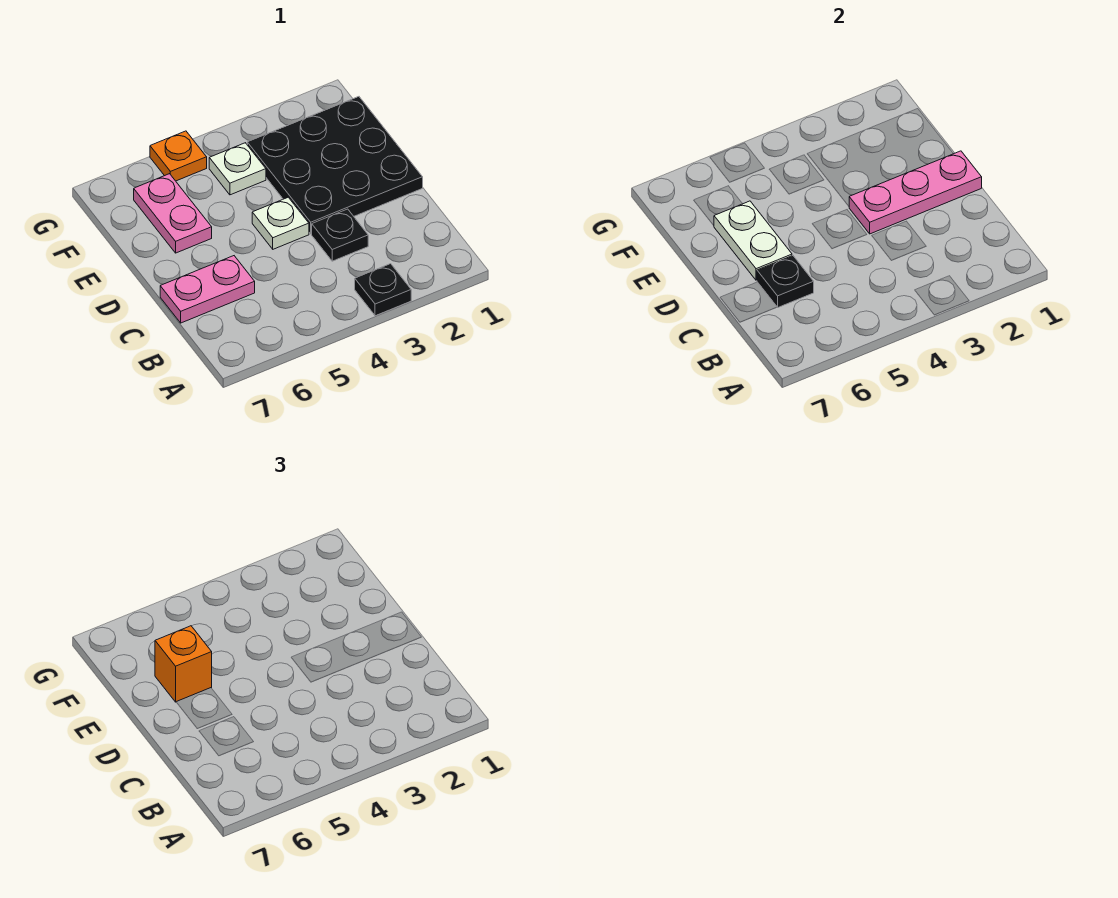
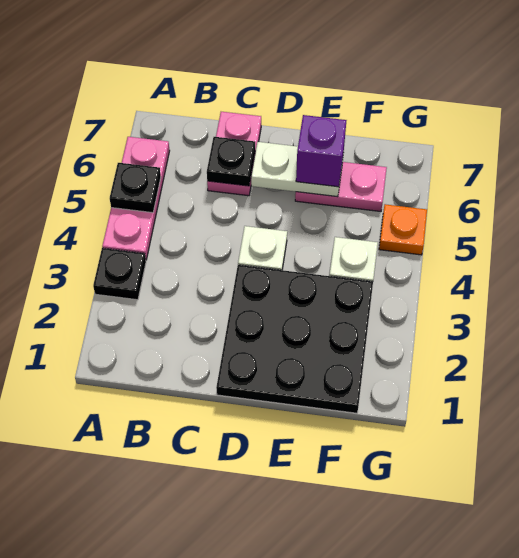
black plate C3 level 1 -> black plate A5 level 2
pink plate D1:D3 level 2 -> pink plate A4:A6 level 1
orange brick E6 level 3 -> purple brick E6 level 3

